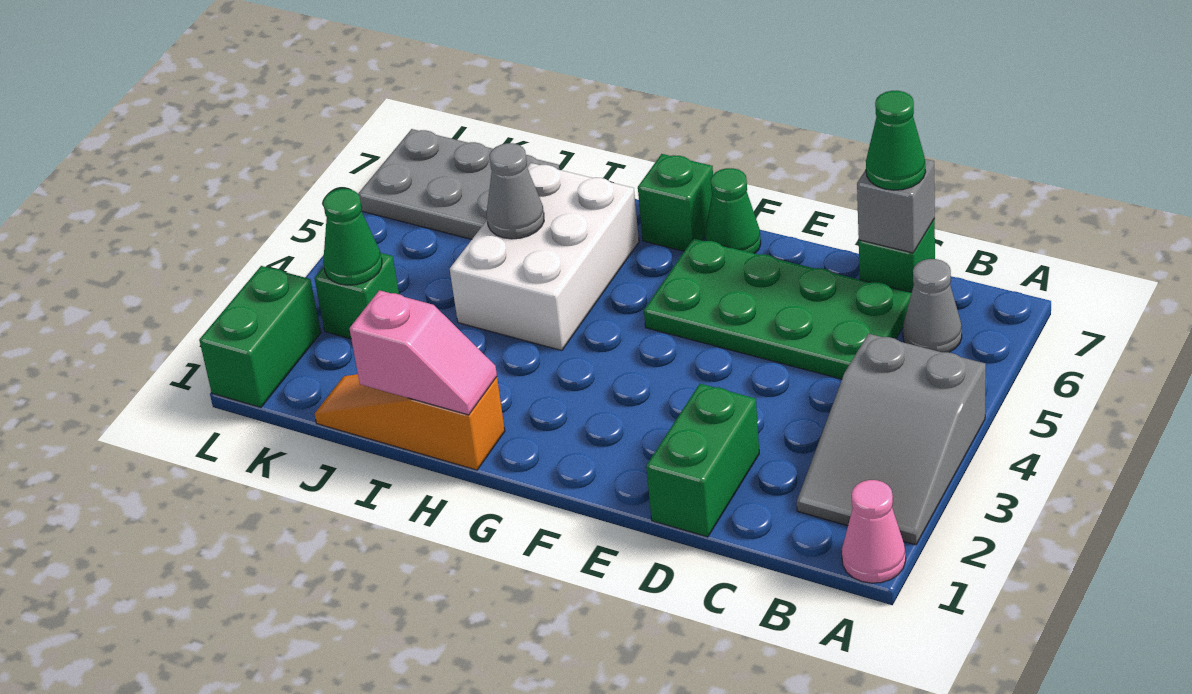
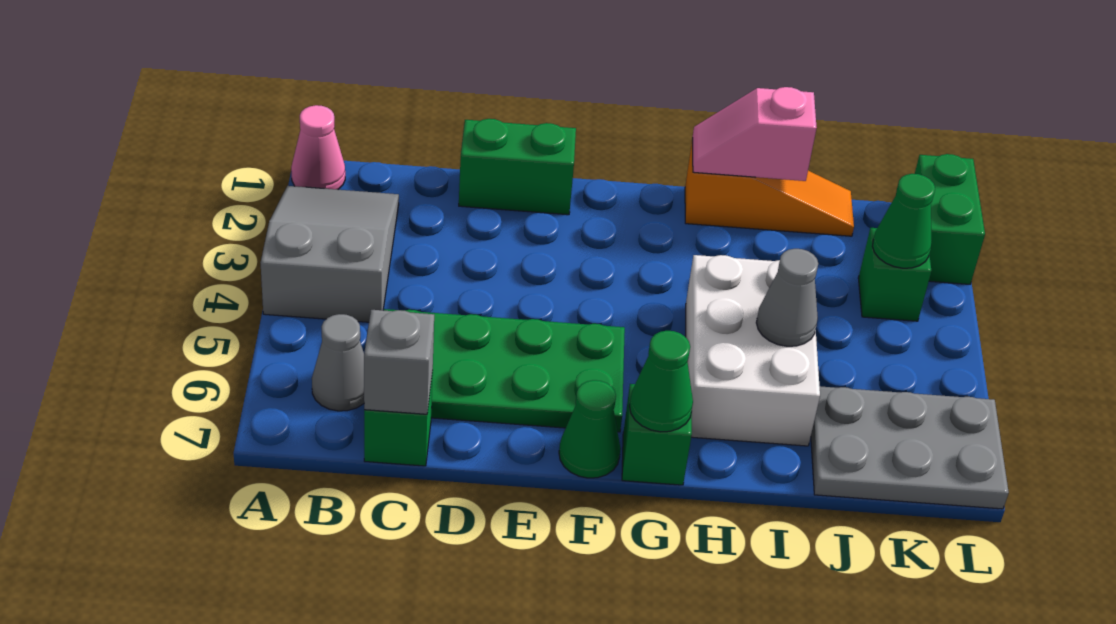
green cone C7 level 3 -> green cone G7 level 2
green brick D1:D2 level 1 -> green brick D1:E1 level 1

